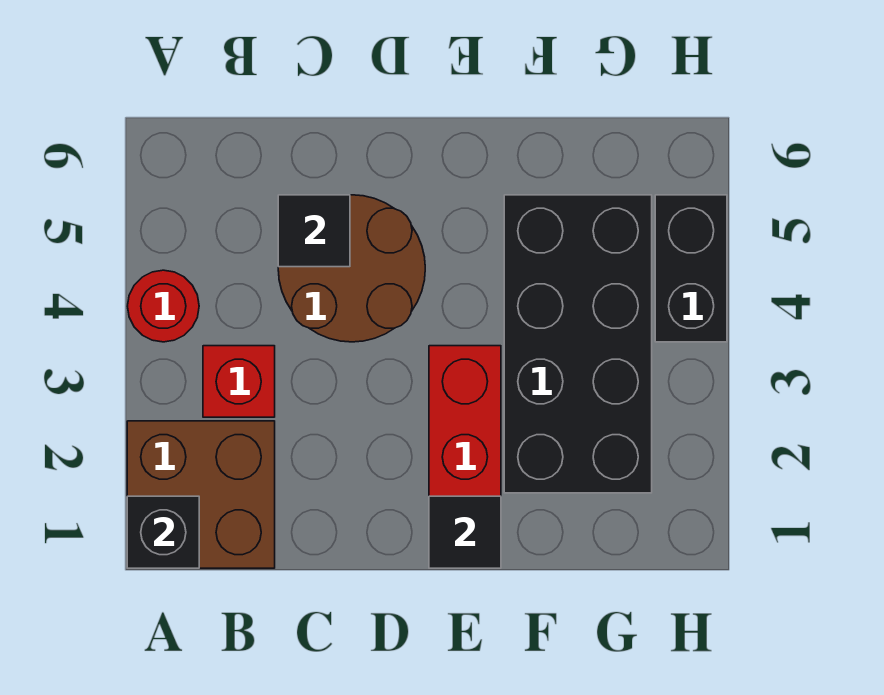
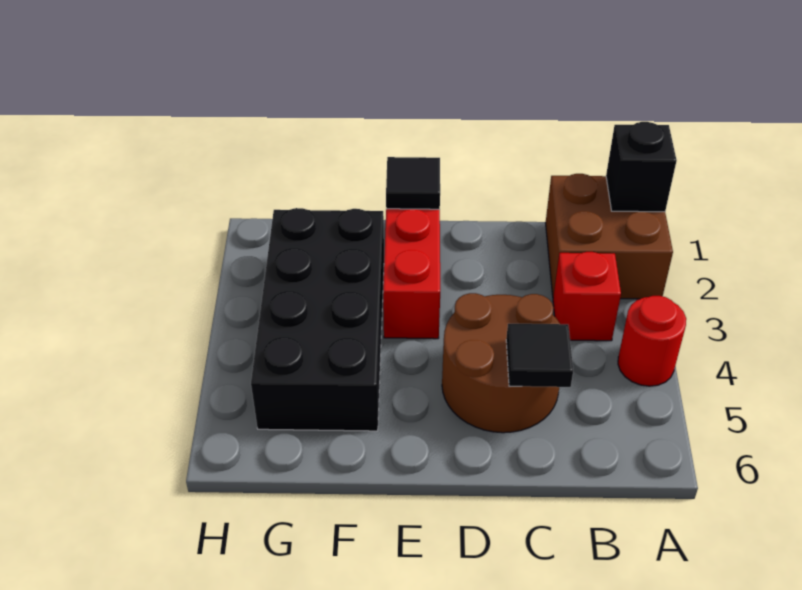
black brick H4:H5 level 1 -> none

